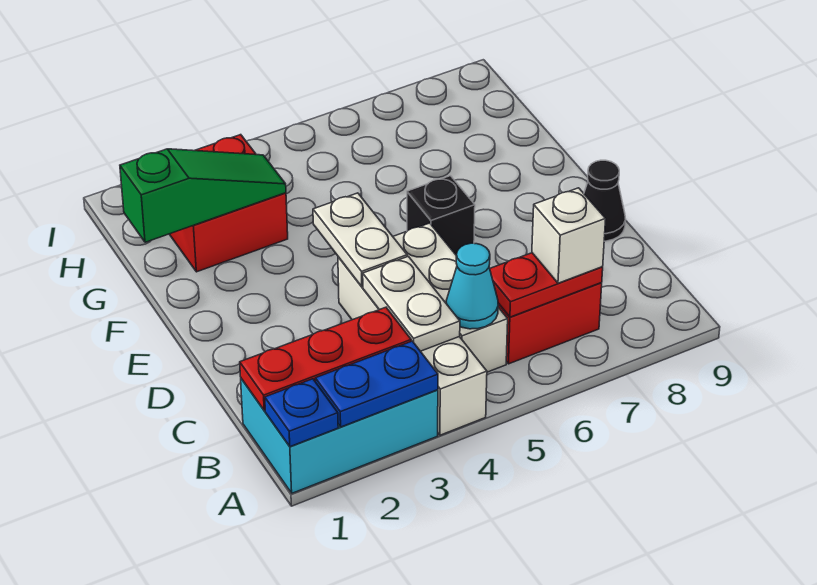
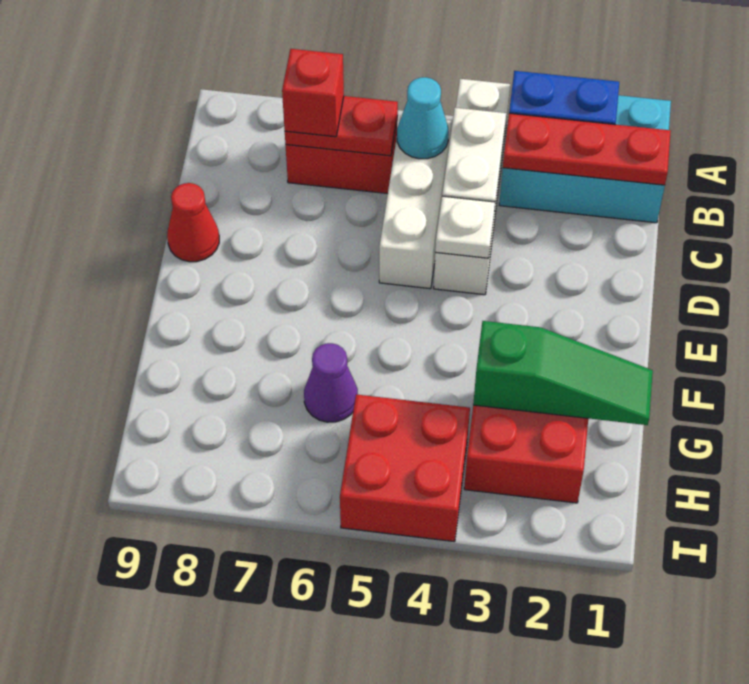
blue plate A1 level 2 -> none
white brick B7 level 3 -> red brick B7 level 3
white plate D4:E4 level 2 -> white plate D4 level 2
black cone D9 level 1 -> red cone D9 level 1
black brick E6 level 1 -> none
green slope G1:G3 level 2 top 1 -> green slope G1:G3 level 2 top 3
none -> purple cone G6 level 1
none -> red brick H4:I5 level 1

